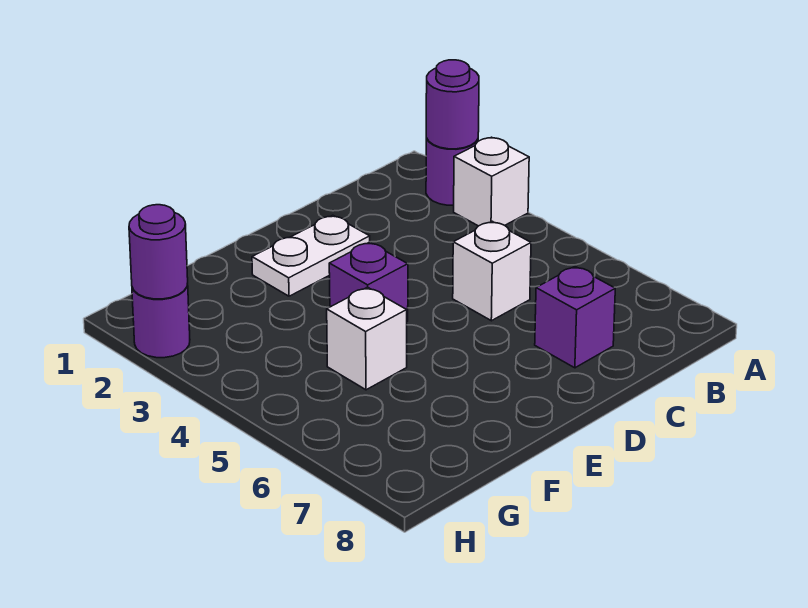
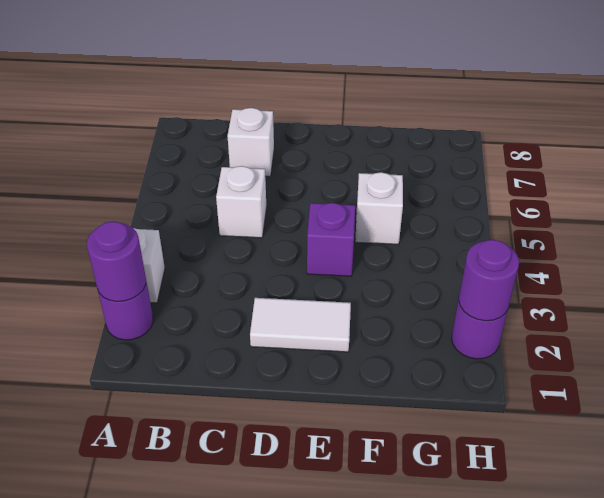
purple brick C7 level 1 -> white brick C7 level 1
white plate D2:E2 level 1 -> white tile D2:E2 level 1

